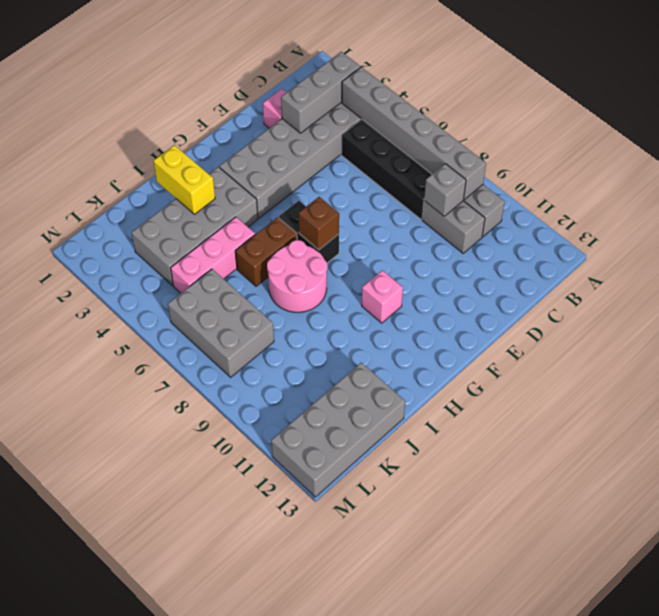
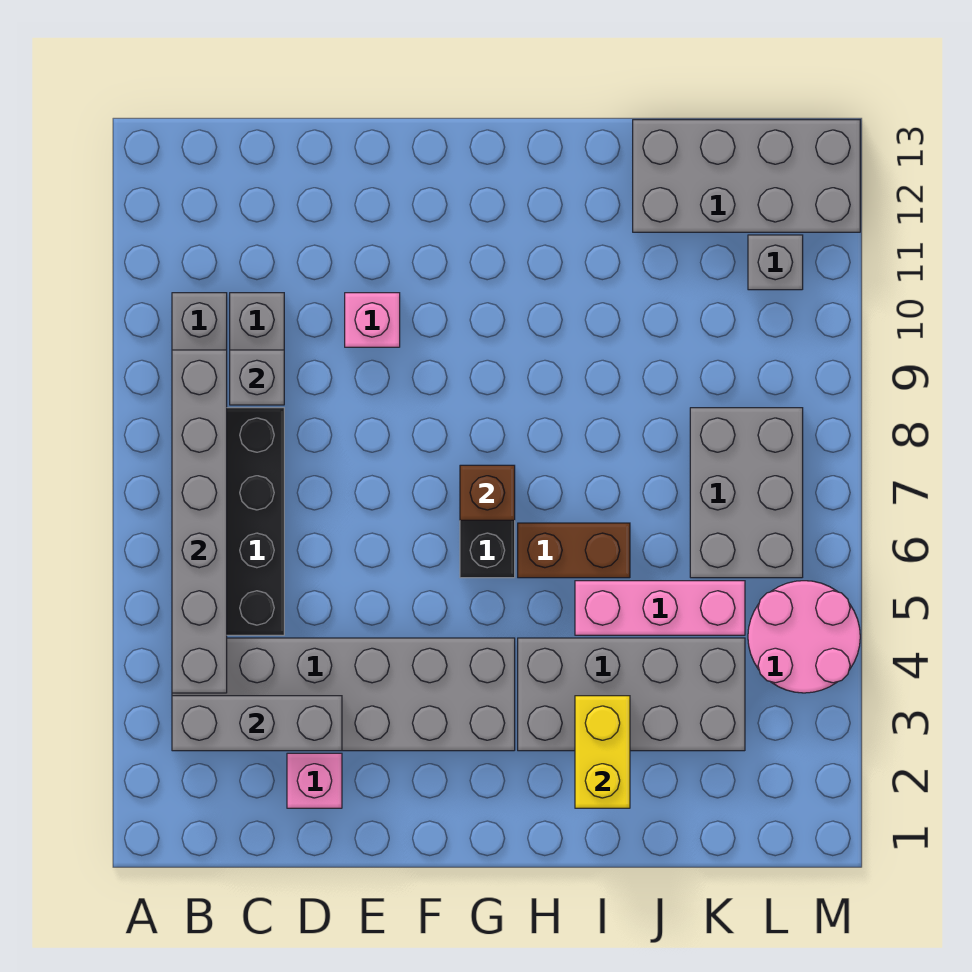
pink brick G10 level 1 -> pink brick E10 level 1
pink round brick H7:I8 level 1 -> pink round brick L4:M5 level 1
none -> grey brick L11 level 1

